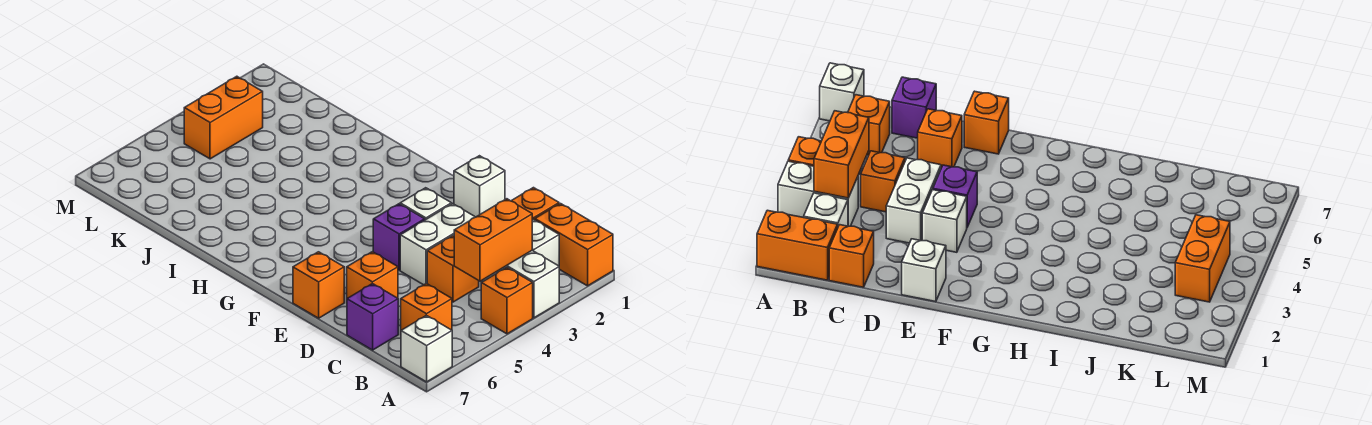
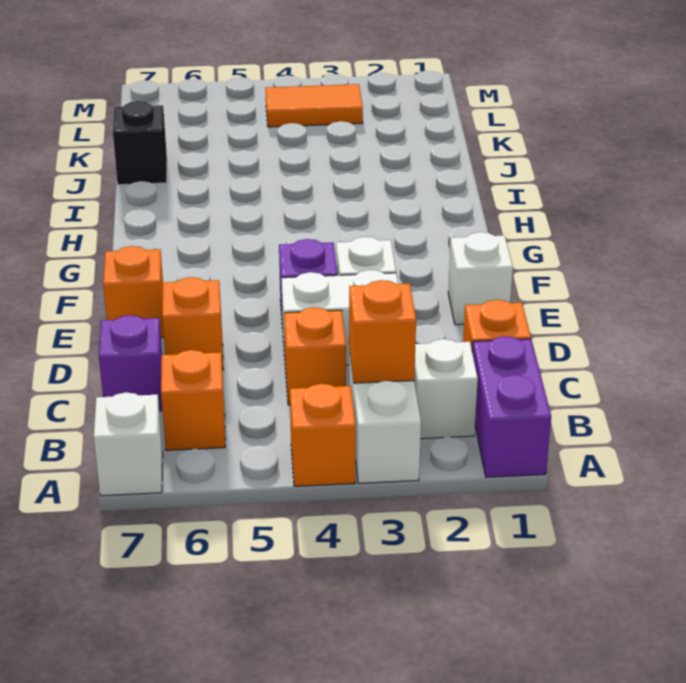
orange brick A1:B1 level 1 -> purple brick A1:B1 level 1
orange brick B3:B4 level 2 -> orange brick B3 level 2
none -> black brick J7 level 1
orange brick L3:L4 level 1 -> orange tile L3:L4 level 1

